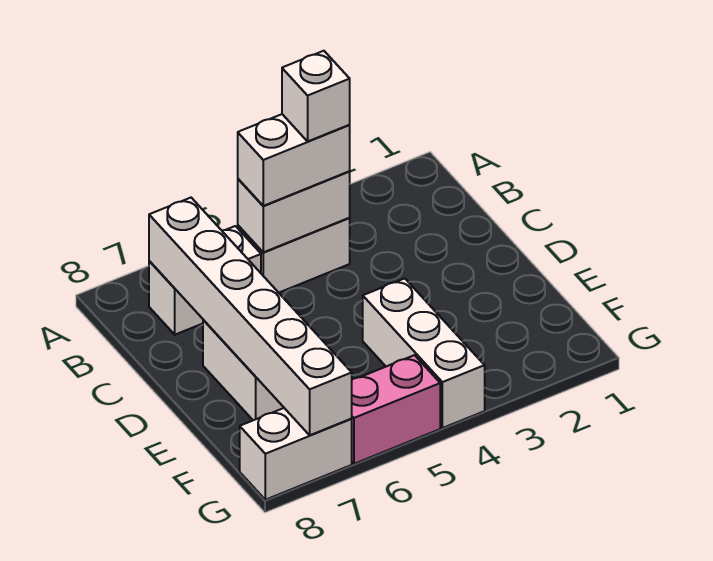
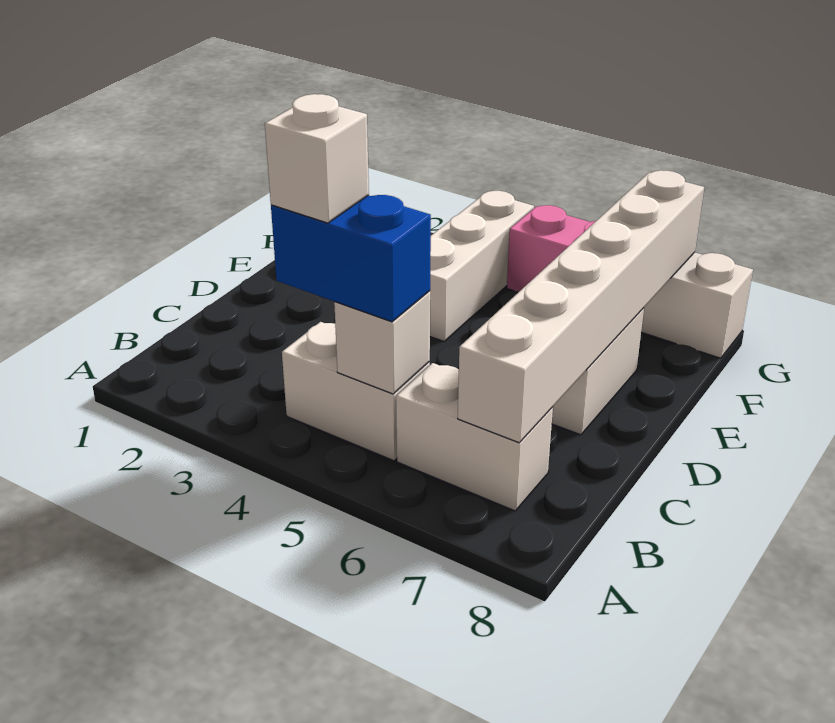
white brick B4:B5 level 2 -> white brick B5 level 2
white brick B4:B5 level 3 -> blue brick B4:B5 level 3

